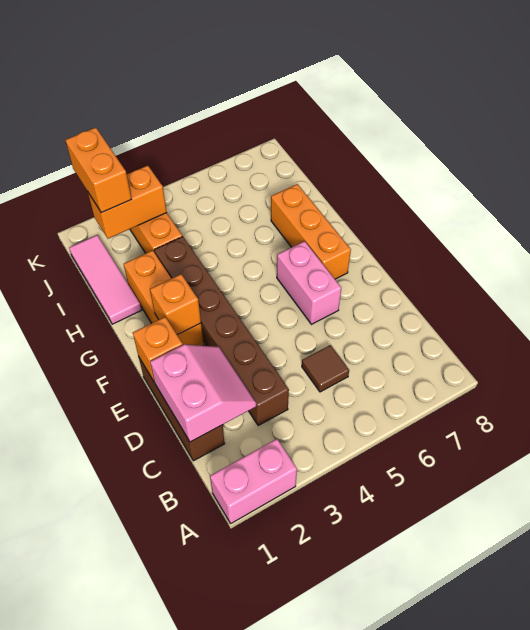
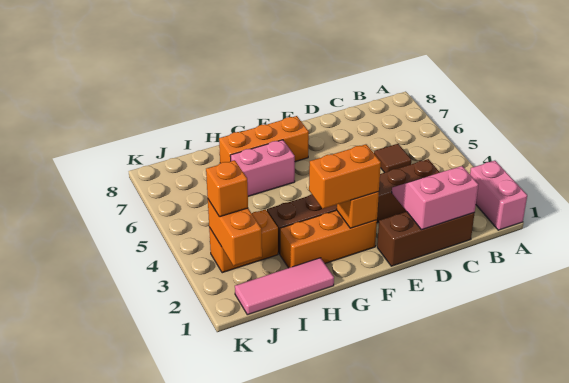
orange brick E1 level 2 -> orange brick J3 level 3
pink brick E6:F6 level 1 -> pink brick G6:H6 level 1
orange brick J2:K2 level 3 -> orange brick F2:G2 level 3

